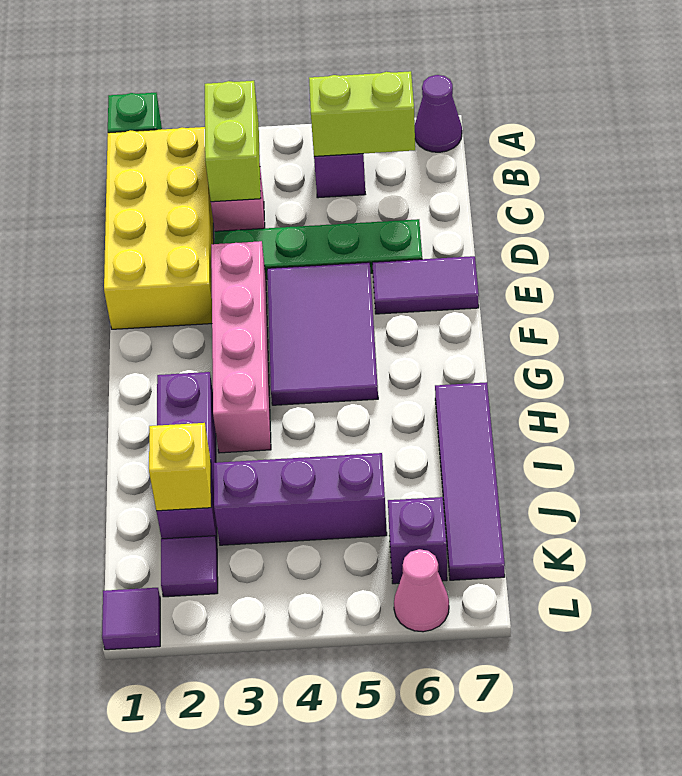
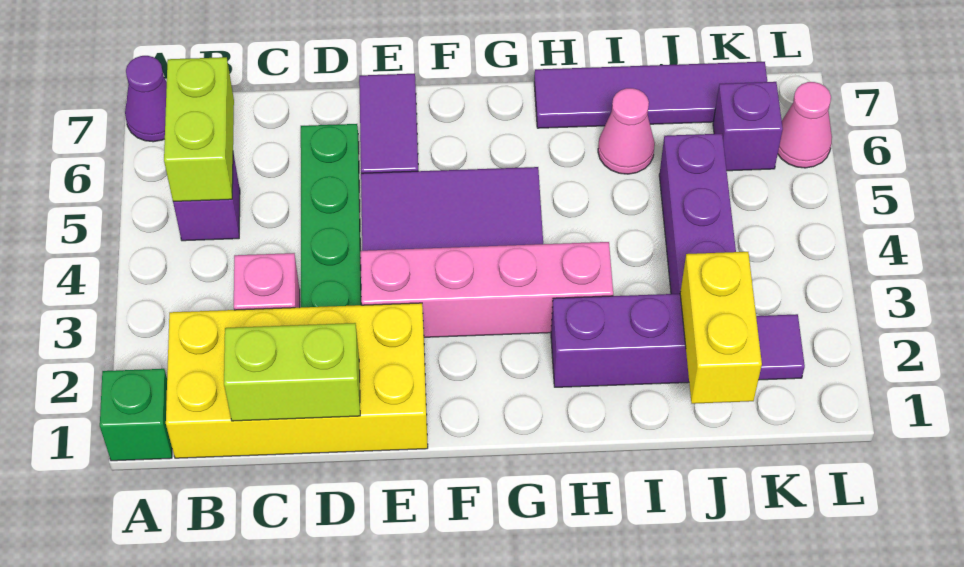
lime brick B3:C3 level 2 -> lime brick C1:D1 level 2
none -> pink cone I6 level 1
yellow brick J2 level 2 -> yellow brick J1:J2 level 2
purple tile L1 level 1 -> none

